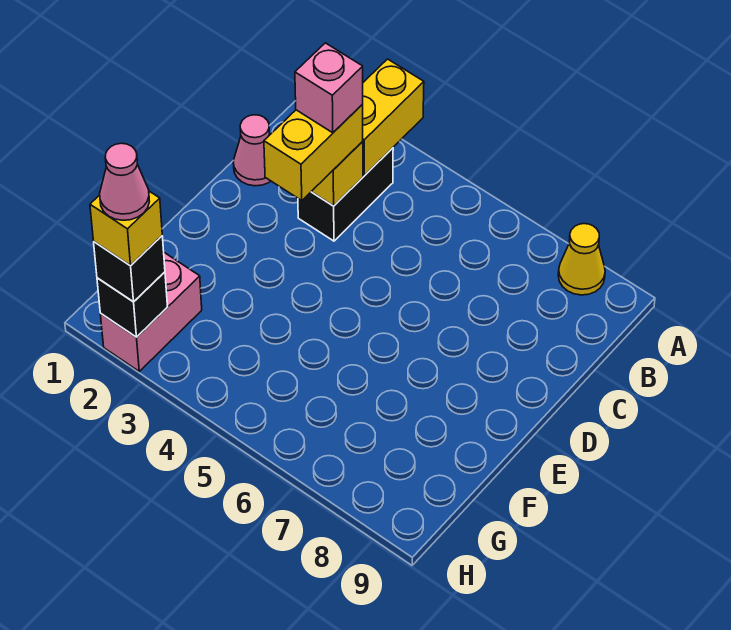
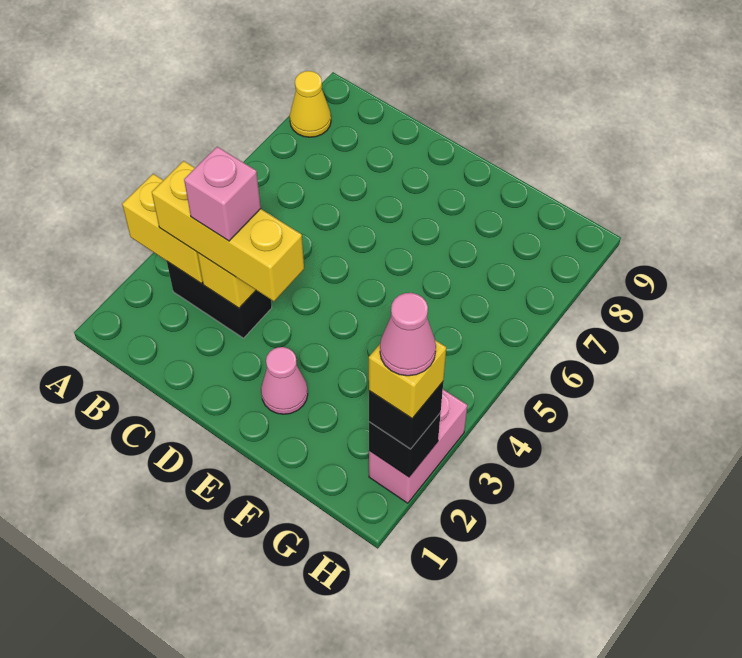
pink cone C1 level 1 -> pink cone E2 level 1
yellow brick C3:D3 level 3 -> yellow brick B3:D3 level 3
pink brick G2:H2 level 1 -> pink brick H2:H3 level 1

